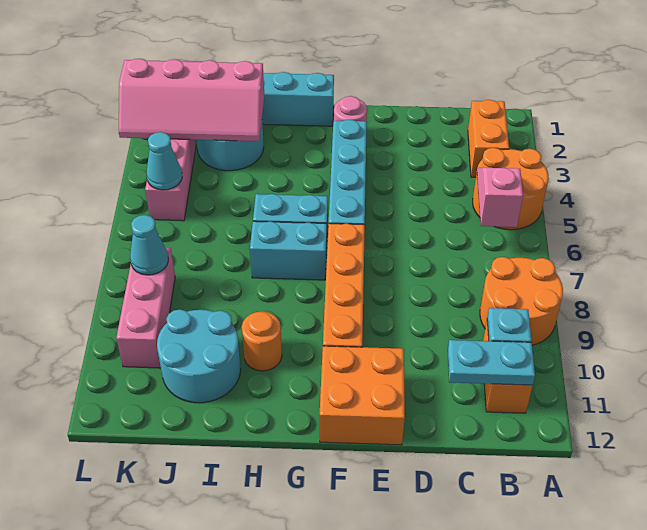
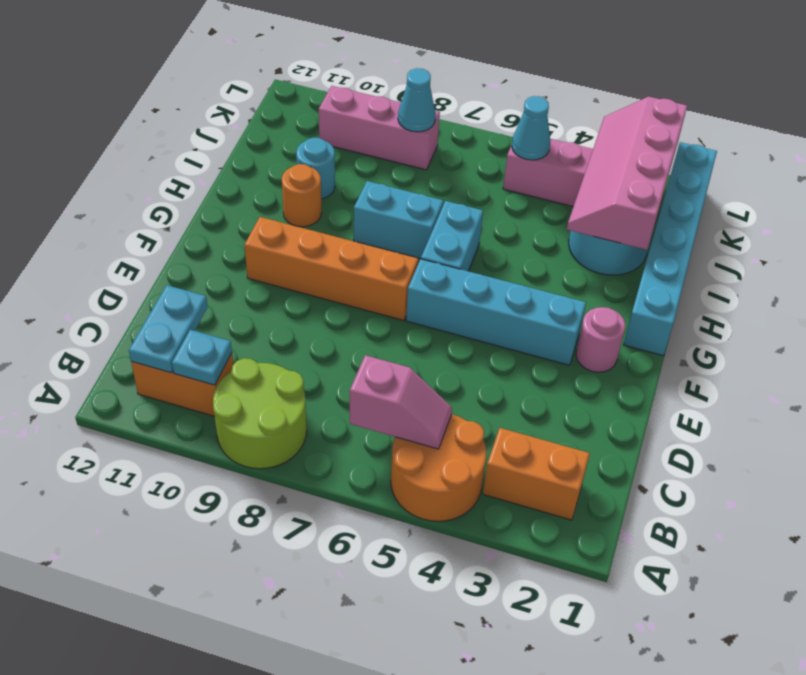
orange round brick A8:B9 level 1 -> lime round brick A8:B9 level 1
orange brick E11:F12 level 1 -> none
cyan brick G7:H7 level 1 -> cyan brick H7:H8 level 1
cyan round brick I10:J11 level 1 -> cyan round brick I10 level 1

